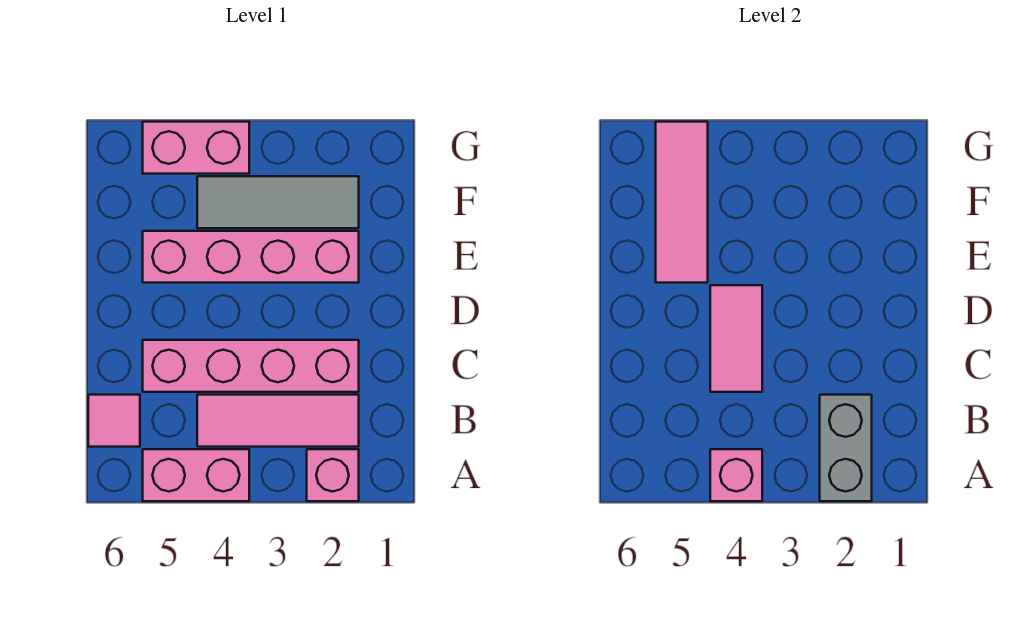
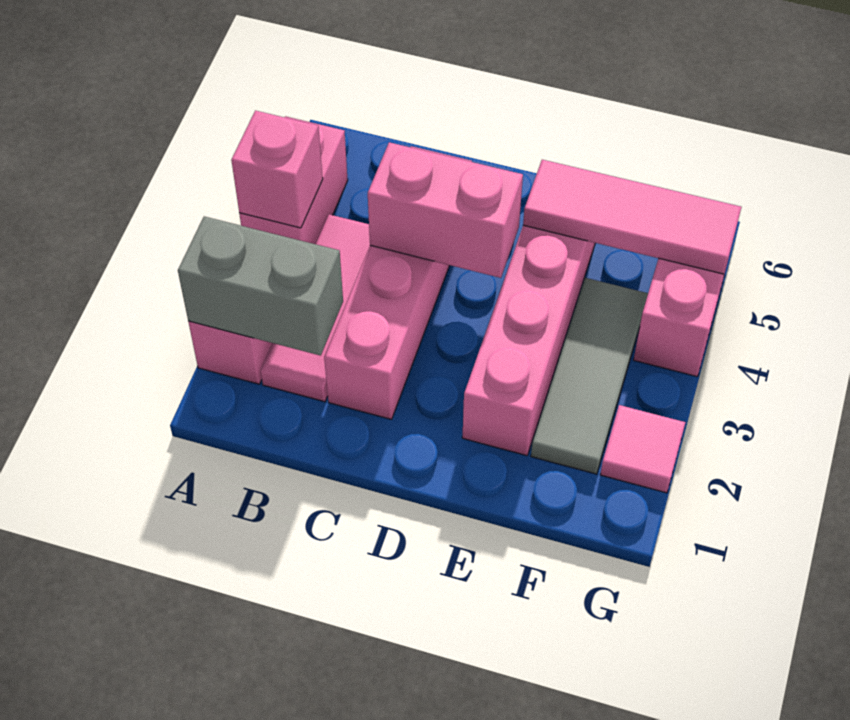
pink tile B6 level 1 -> pink tile G2 level 1
pink tile C4:D4 level 2 -> pink brick C4:D4 level 2

